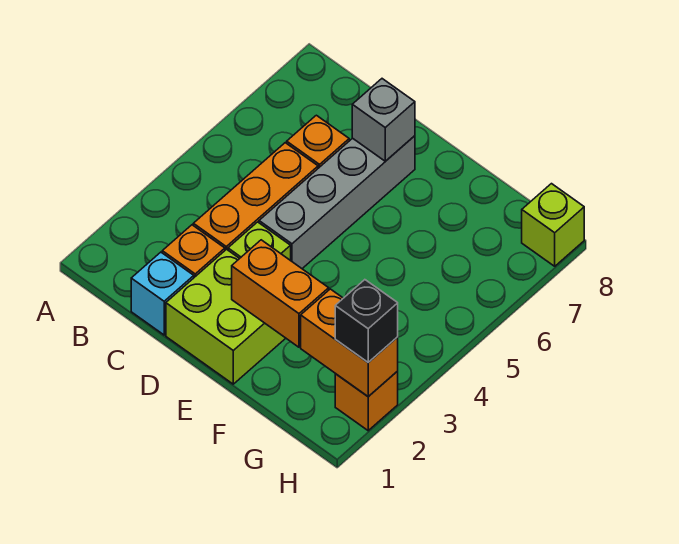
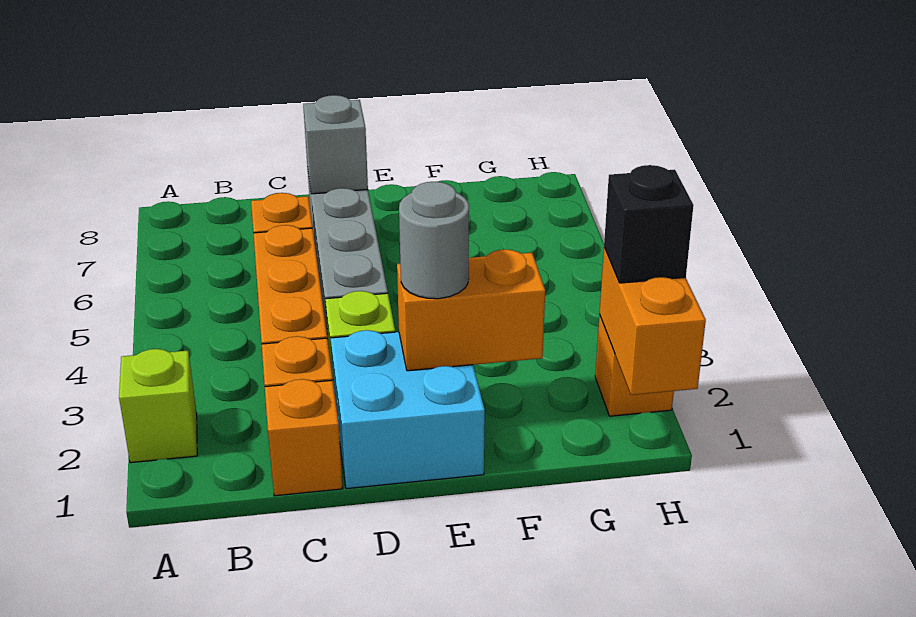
cyan brick C1 level 1 -> orange brick C1 level 1
lime brick D1:E2 level 1 -> cyan brick D1:E2 level 1
none -> grey round brick E2 level 3
orange brick G2:H2 level 2 -> orange brick H1:H2 level 2
lime brick H8 level 1 -> lime brick A2 level 1

